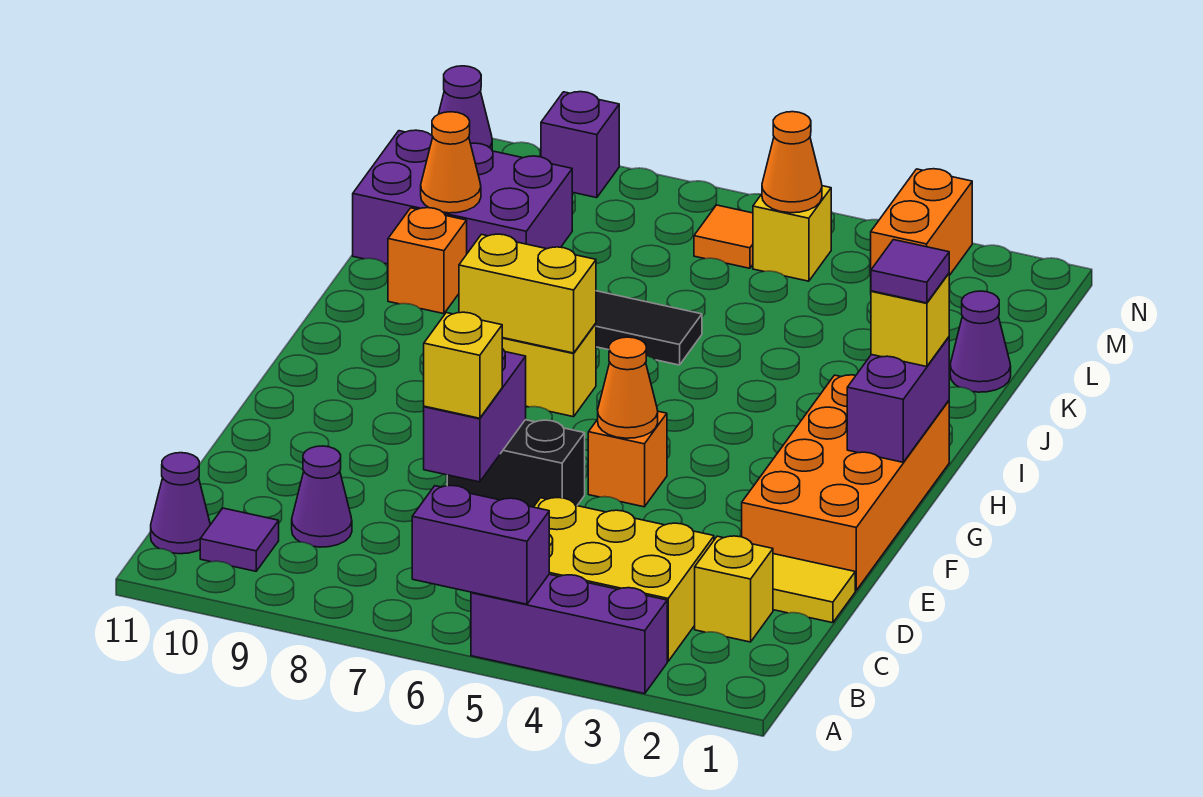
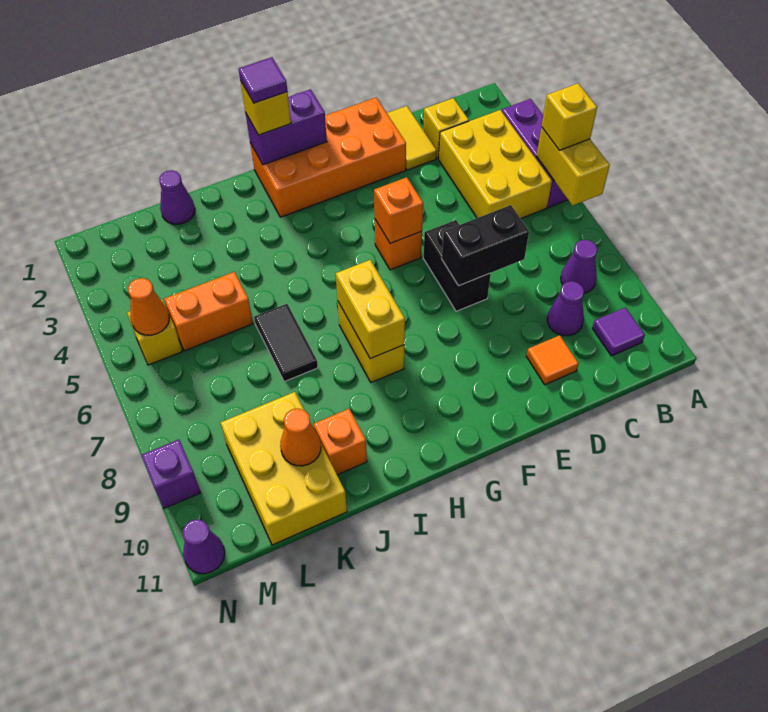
purple brick A5:A6 level 2 -> yellow brick A5:A6 level 2
purple cone B11 level 1 -> purple cone B8 level 1
purple brick D7:E7 level 2 -> black brick D7:E7 level 2
yellow brick D7 level 3 -> yellow brick A5 level 3
orange cone F5 level 2 -> orange brick F5 level 2
purple brick K9:L11 level 1 -> yellow brick K9:L11 level 1
orange brick M3:N3 level 1 -> orange brick K5:L5 level 1
orange tile M6 level 1 -> orange tile D10 level 1

